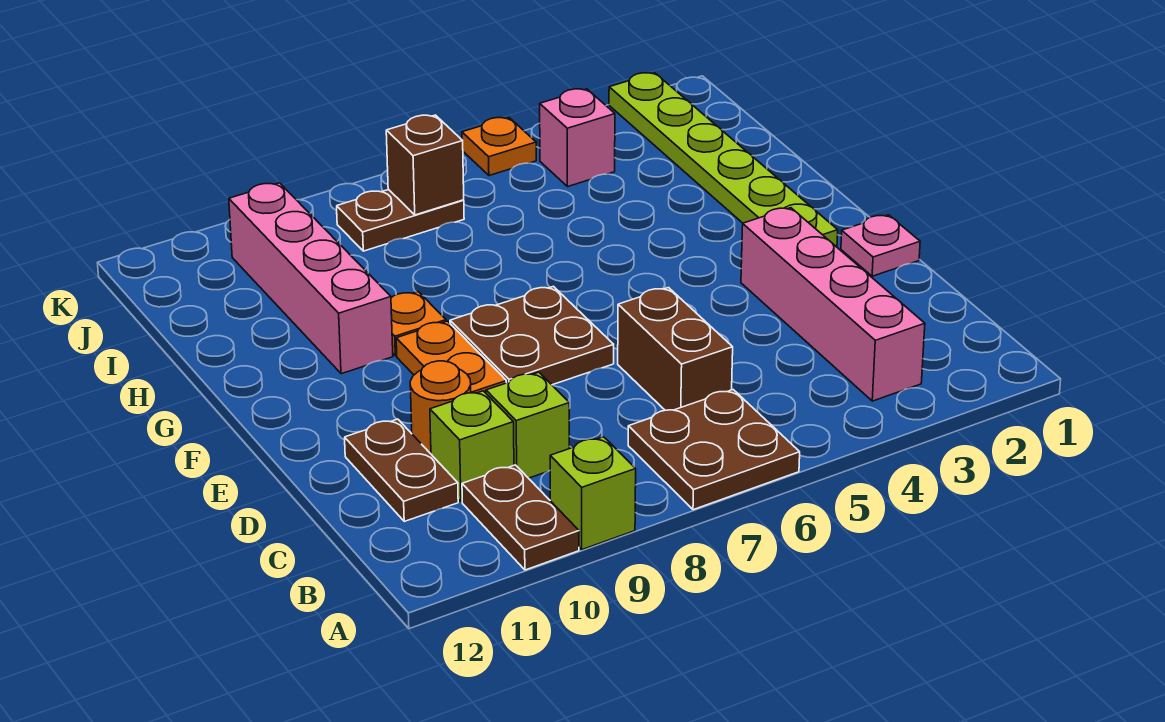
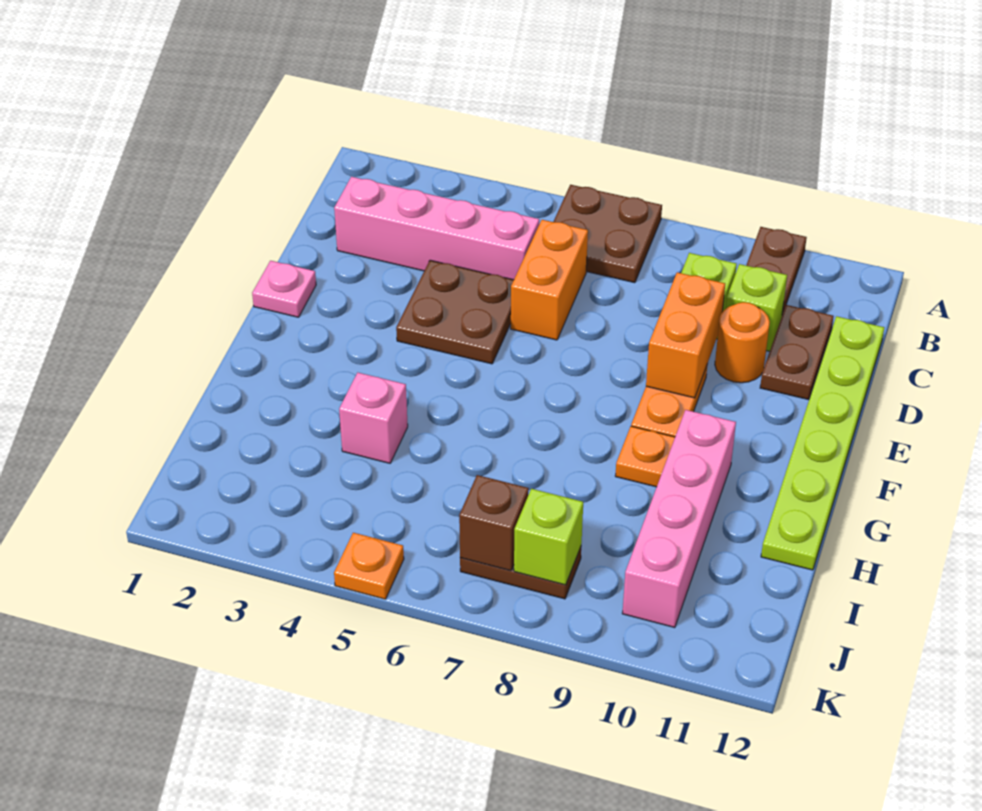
lime brick A9 level 1 -> lime brick J8 level 2
pink brick B3:E3 level 1 -> pink brick C2:C5 level 1
brown brick C6:D6 level 1 -> orange brick C6:D6 level 1
none -> orange brick D9:E9 level 2
brown plate E7:F8 level 1 -> brown plate D4:E5 level 1
lime plate F2:K2 level 1 -> lime plate C12:H12 level 1
pink brick J4 level 1 -> pink brick H4 level 1

